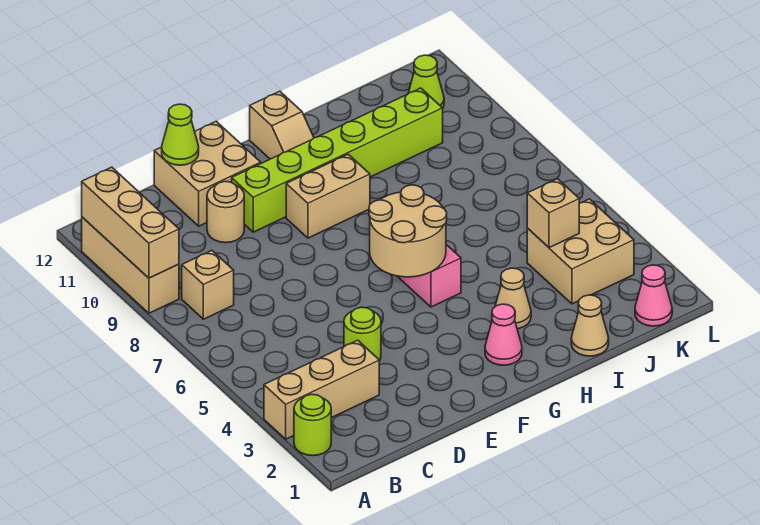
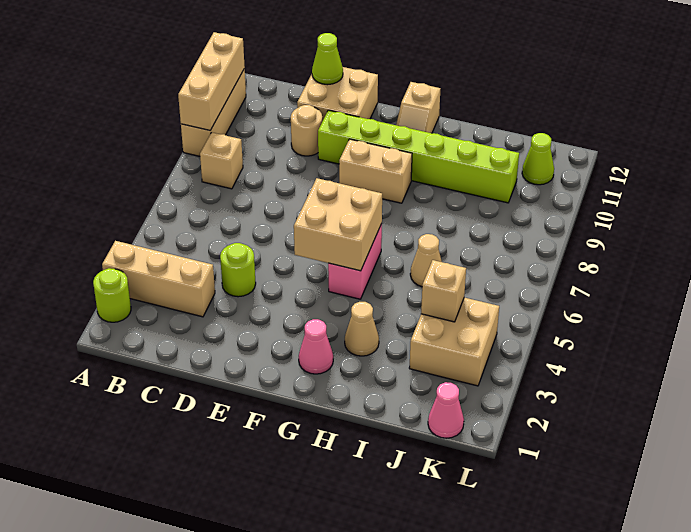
tan round brick F5:G6 level 2 -> tan brick F5:G6 level 2
tan cone I1 level 1 -> tan cone I6 level 1

